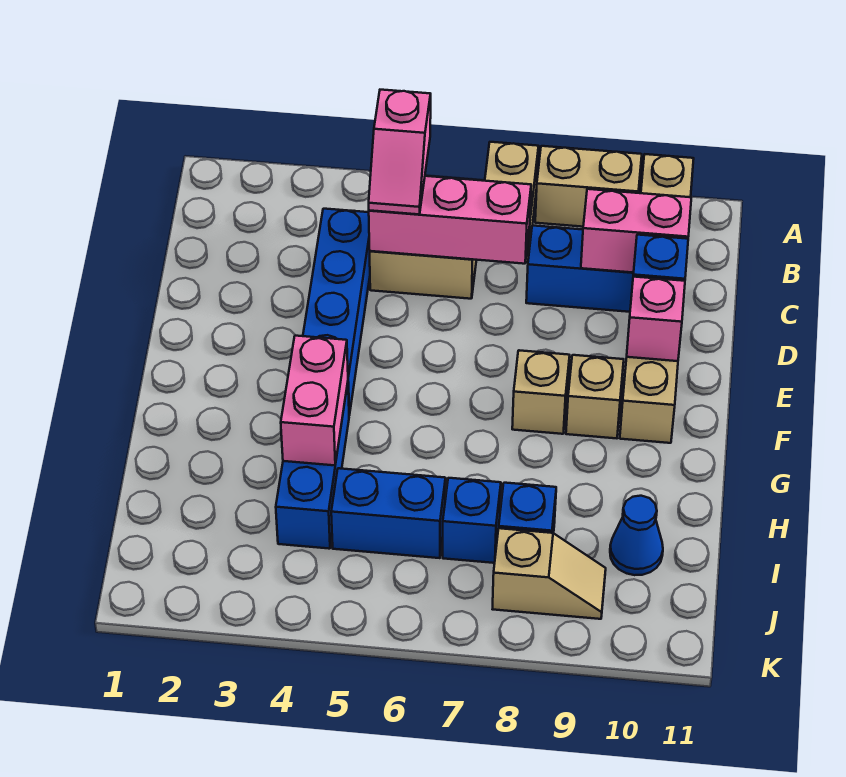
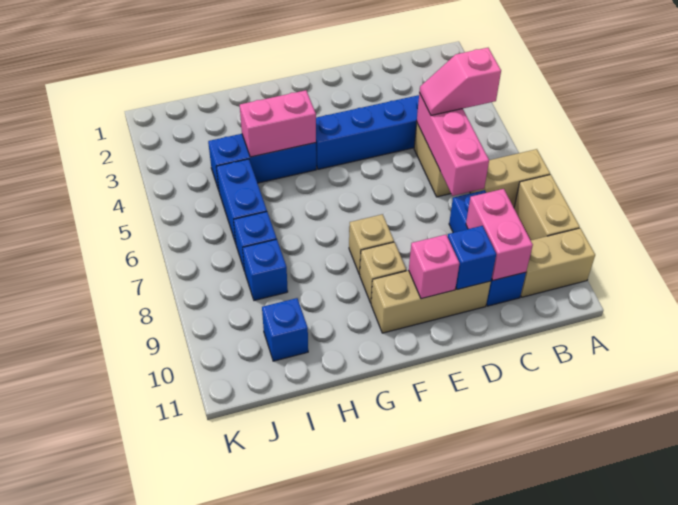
blue cone I10 level 1 -> blue brick I10 level 1
tan slope J8:J9 level 1 top 8 -> none

